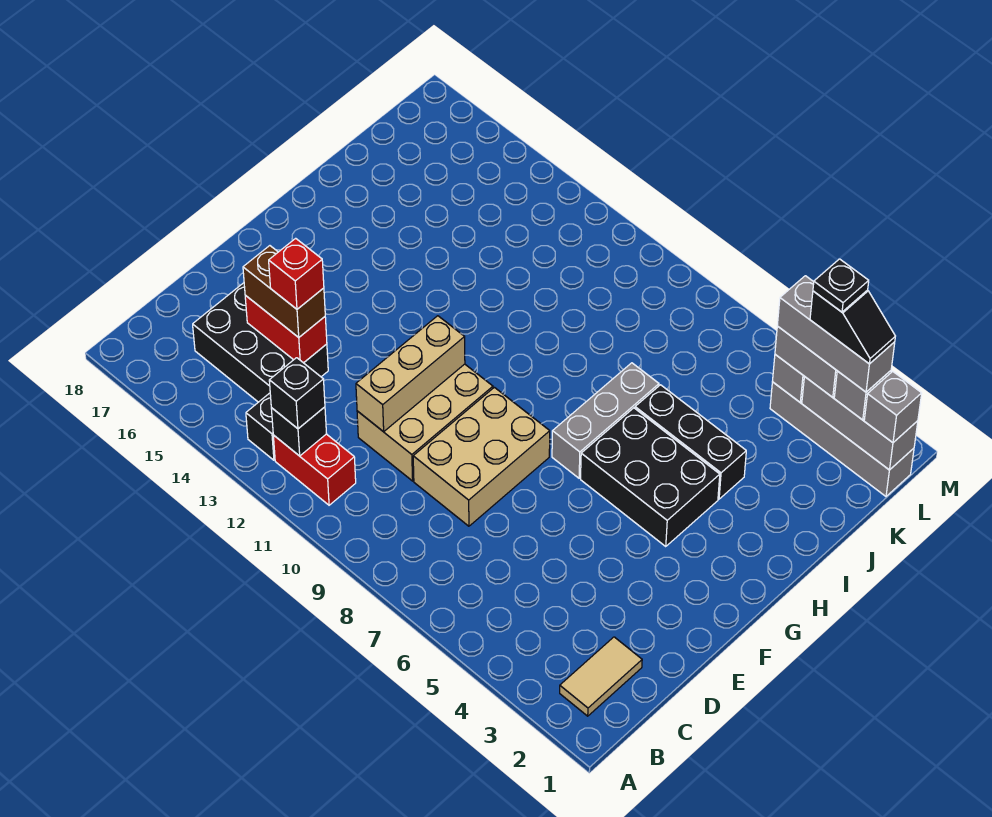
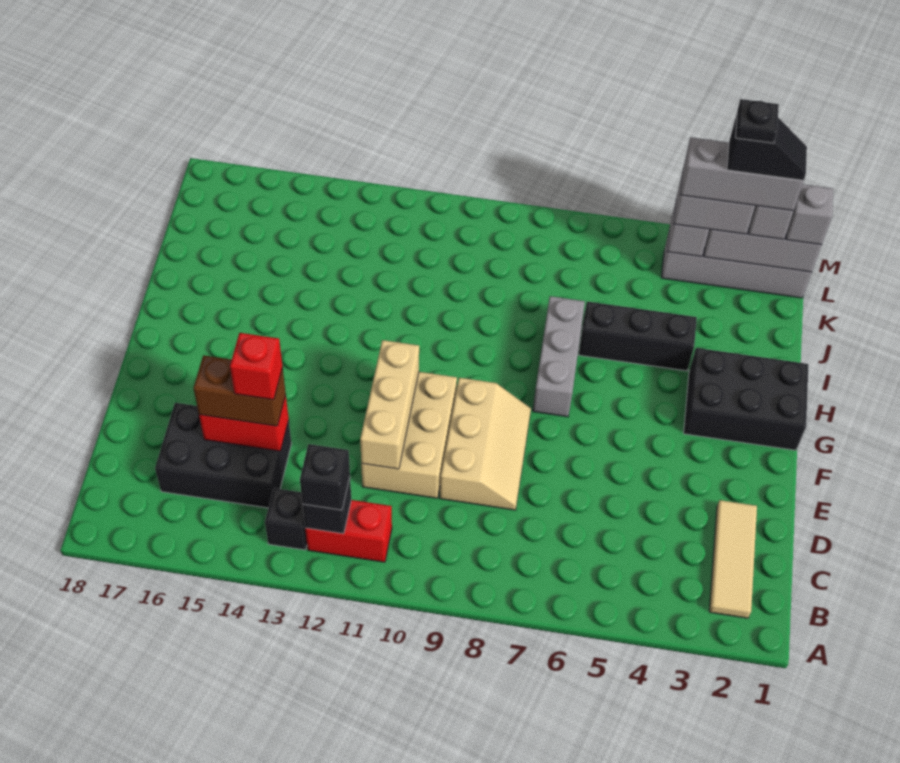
tan tile B2:C2 level 1 -> tan tile B2:D2 level 1
tan brick D8:F9 level 1 -> tan slope D8:F9 level 1 top 9
black brick G4:H6 level 1 -> black brick G1:H3 level 1

